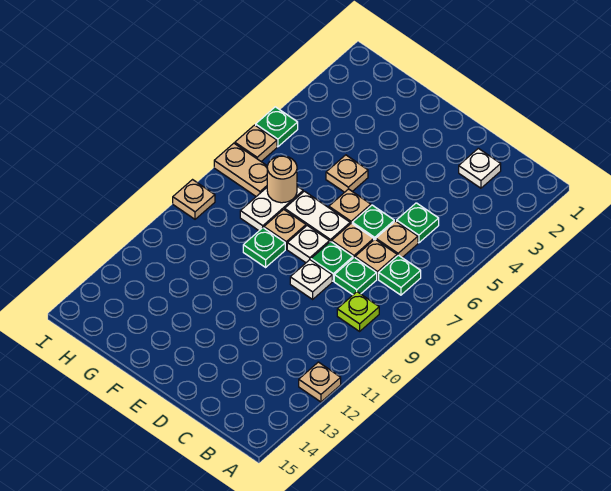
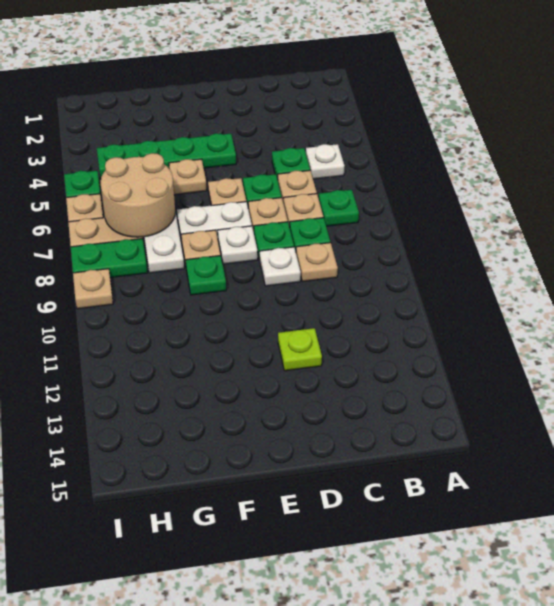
tan plate A12 level 1 -> tan plate C9 level 1
lime plate B9 level 1 -> lime plate D12 level 1
white plate C2 level 1 -> white plate B5 level 1
none -> green plate E4:H4 level 1
tan round brick G7 level 2 -> tan round brick G6:H7 level 2
none -> green plate H8:I8 level 1

